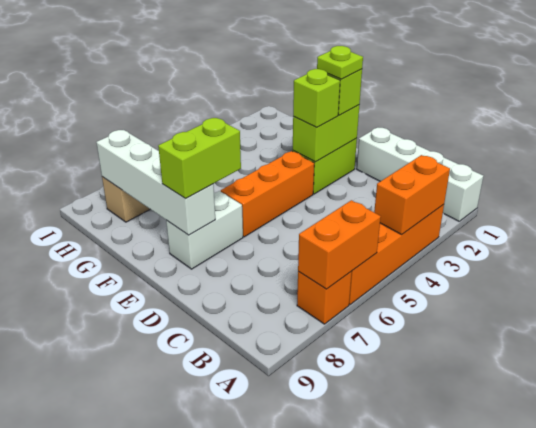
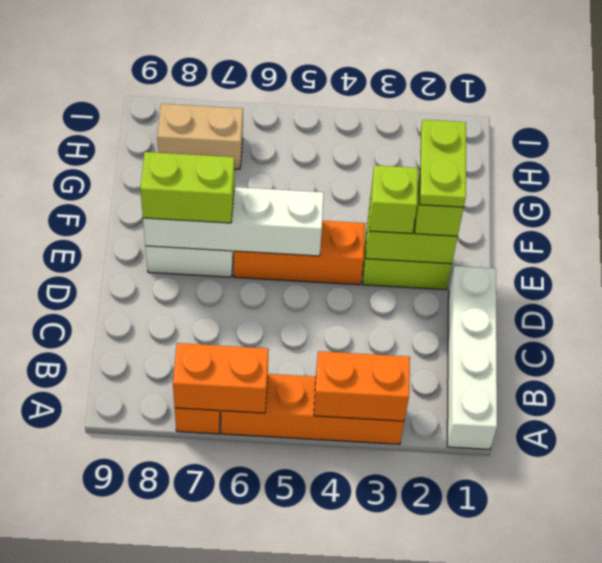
lime plate E2 level 4 -> lime plate E2:F2 level 4
white brick E8:H8 level 2 -> white brick E5:E8 level 2

